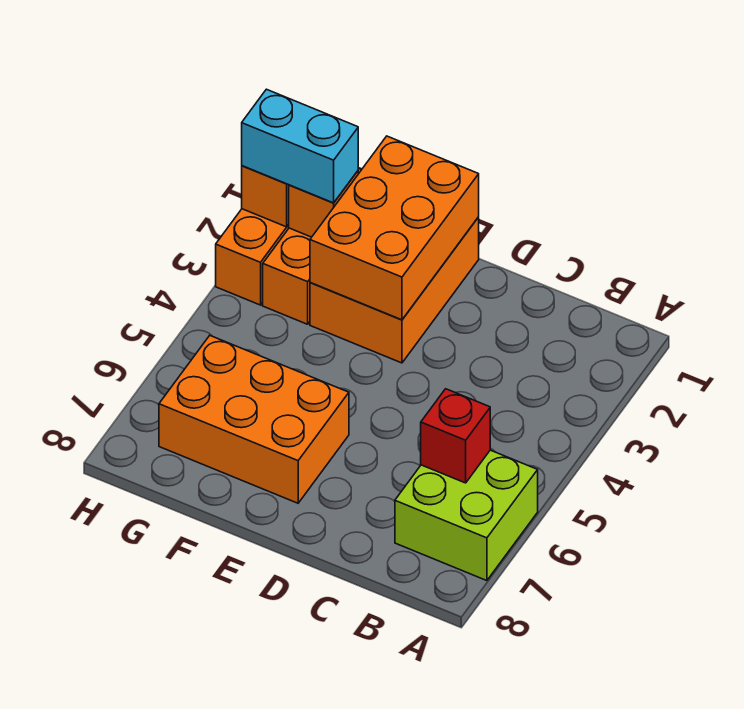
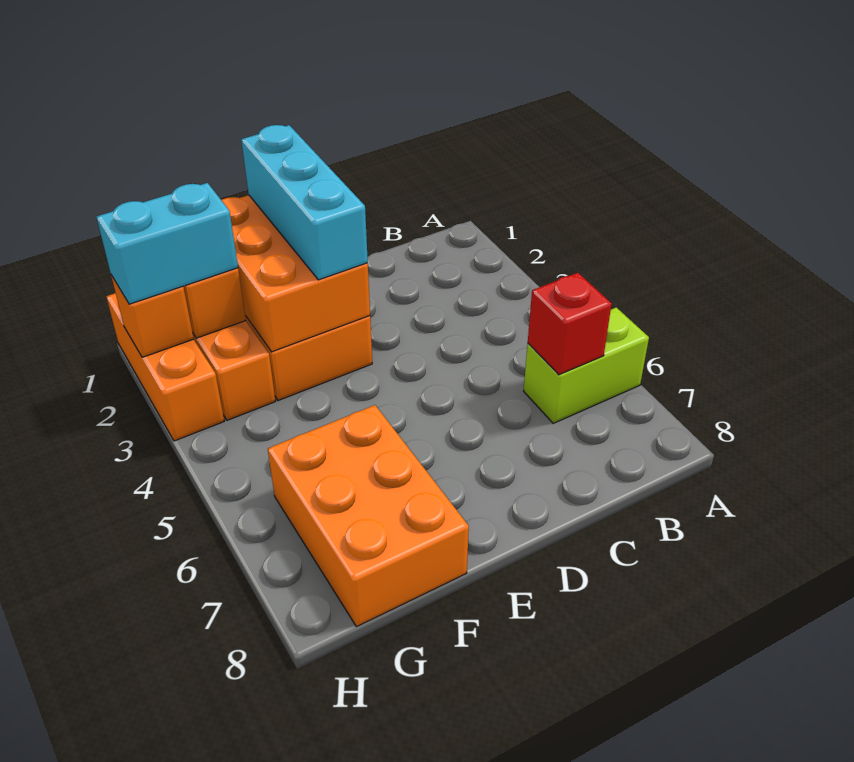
lime brick A6:B7 level 1 -> lime brick A6:B6 level 1
none -> cyan brick E1:E3 level 3
orange brick E6:G7 level 1 -> orange brick F6:G8 level 1

